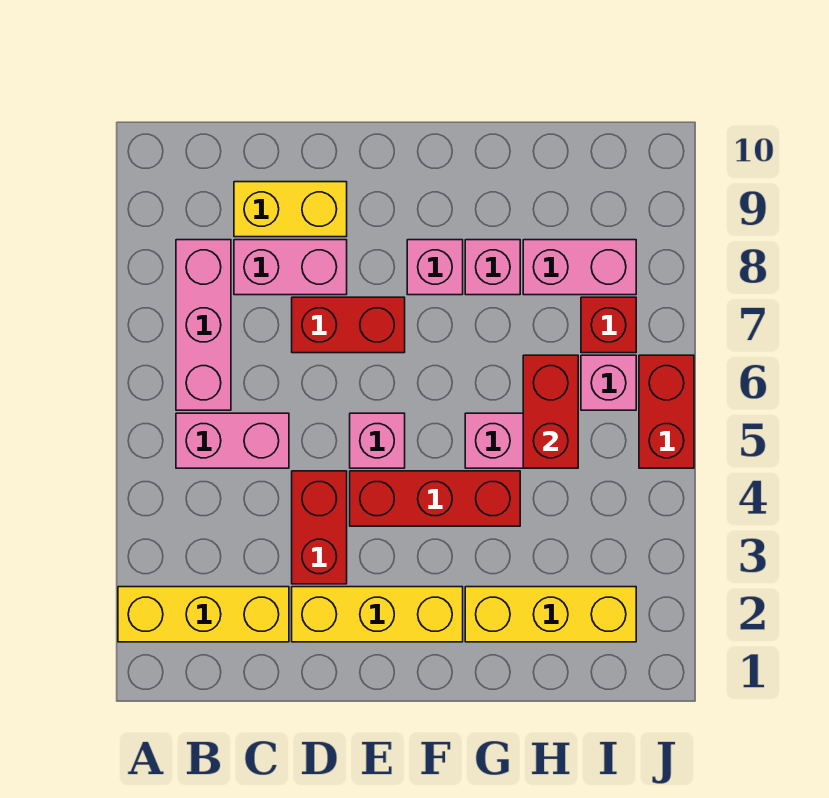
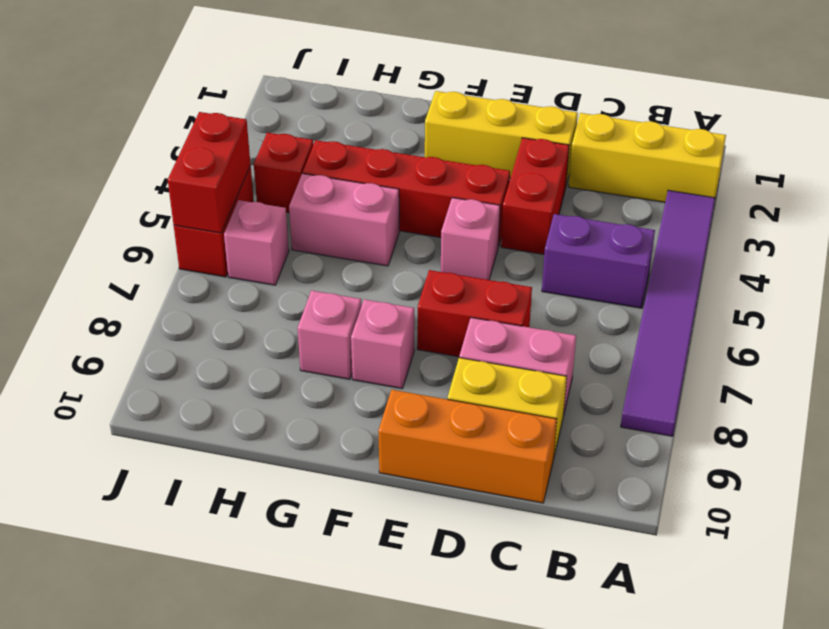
none -> purple tile A3:A8 level 1
pink brick B5:C5 level 1 -> purple brick B5:C5 level 1
pink brick B6:B8 level 1 -> none
none -> orange brick C10:E10 level 1
red brick E4:G4 level 1 -> red brick E4:H4 level 1
yellow brick G2:I2 level 1 -> none
red brick H5:H6 level 2 -> red brick J5:J6 level 2
pink brick H8:I8 level 1 -> none
red brick I7 level 1 -> red brick I4 level 1

